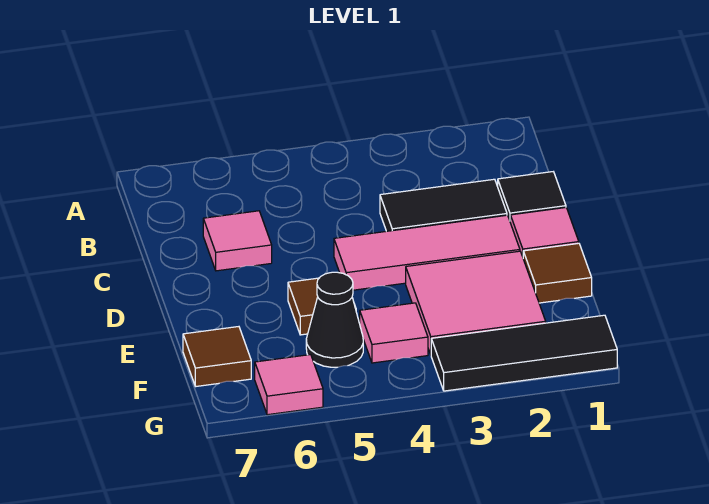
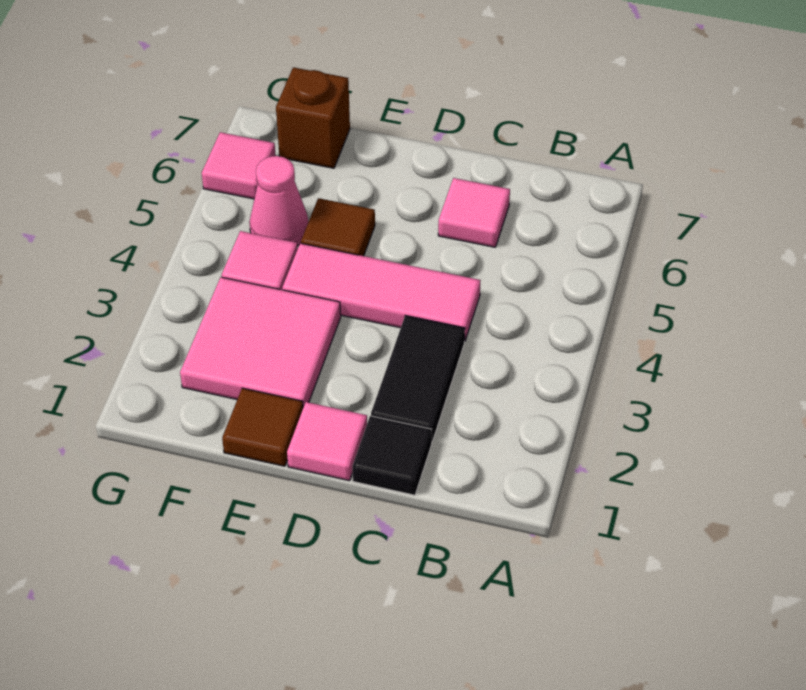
pink tile D2:D4 level 1 -> pink tile C4:E4 level 1
black cone F5 level 1 -> pink cone F5 level 1
brown tile F7 level 1 -> brown brick F7 level 1
black tile G1:G3 level 1 -> none

